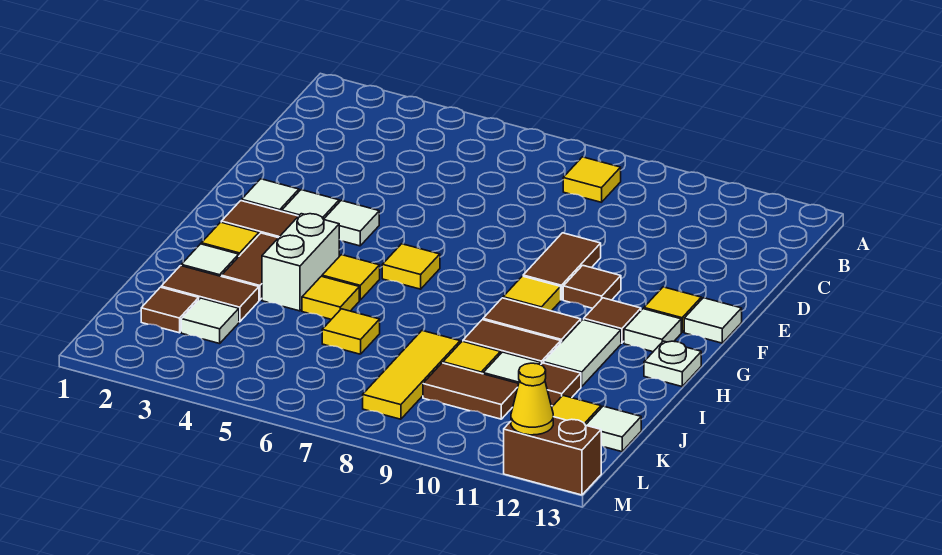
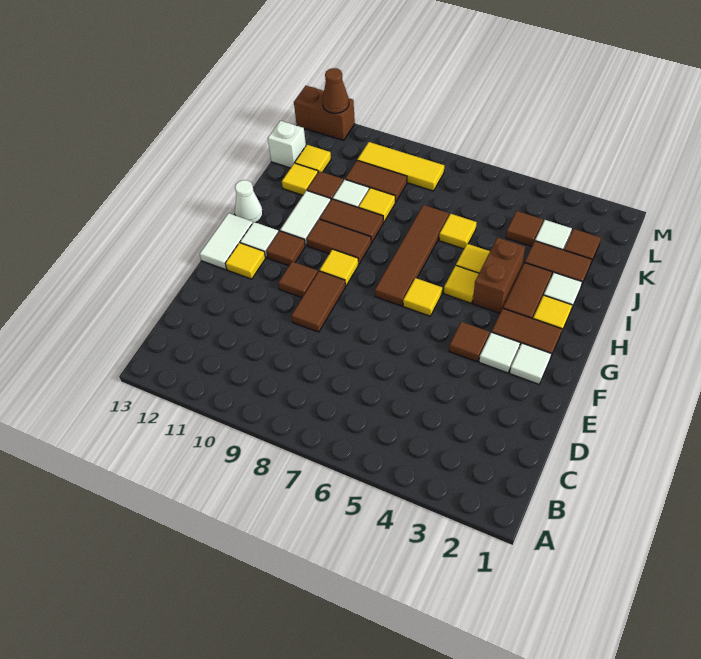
yellow tile B8 level 1 -> yellow tile J12 level 1
white tile F4 level 1 -> brown tile F4 level 1
white tile F13 level 1 -> white tile F13:G13 level 1
none -> brown tile G7:J7 level 1
white brick H4:I4 level 1 -> brown brick H4:I4 level 1
white plate H13 level 1 -> white cone H13 level 1
yellow tile J8:L8 level 1 -> yellow tile L8:L10 level 1
none -> brown tile K4 level 1
white tile K13 level 1 -> white brick K13 level 1
yellow cone M12 level 2 -> brown cone M12 level 2

